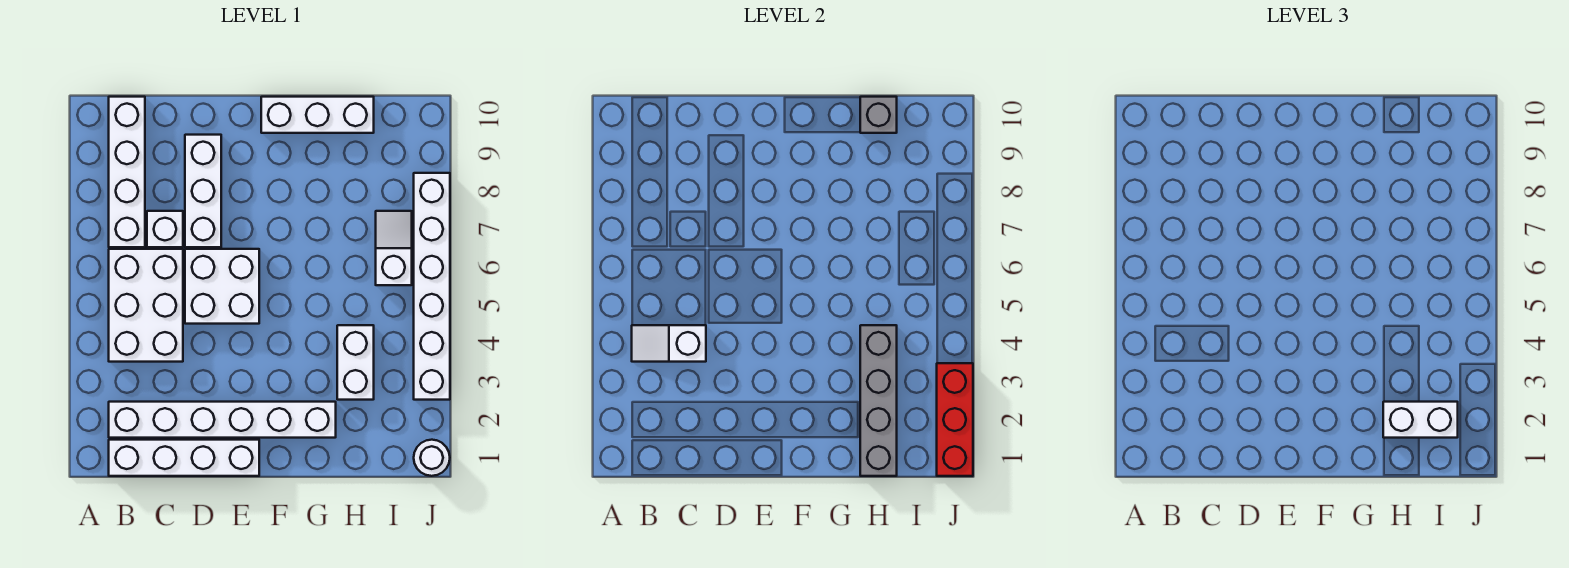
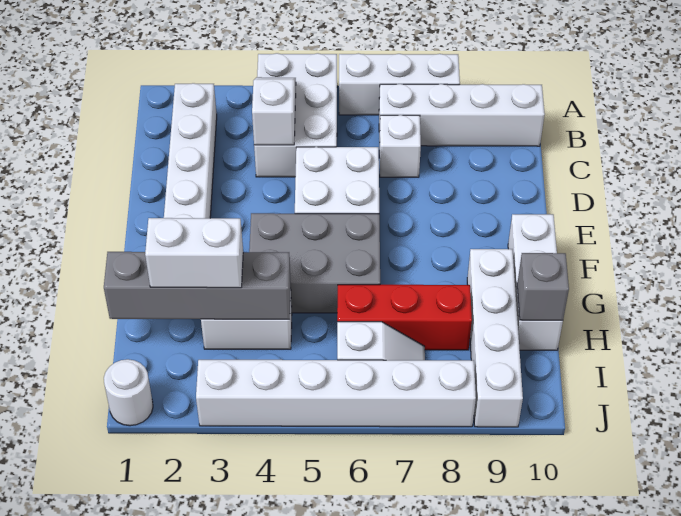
white brick B1:E1 level 1 -> white brick G9:J9 level 1
white brick B4:C6 level 1 -> white brick A4:C5 level 1
white brick D7:D9 level 1 -> white brick A6:A8 level 1
none -> grey brick F4:G6 level 1
white brick H2:I2 level 3 -> white brick H2:H3 level 3
red brick J1:J3 level 2 -> red brick H6:H8 level 1

